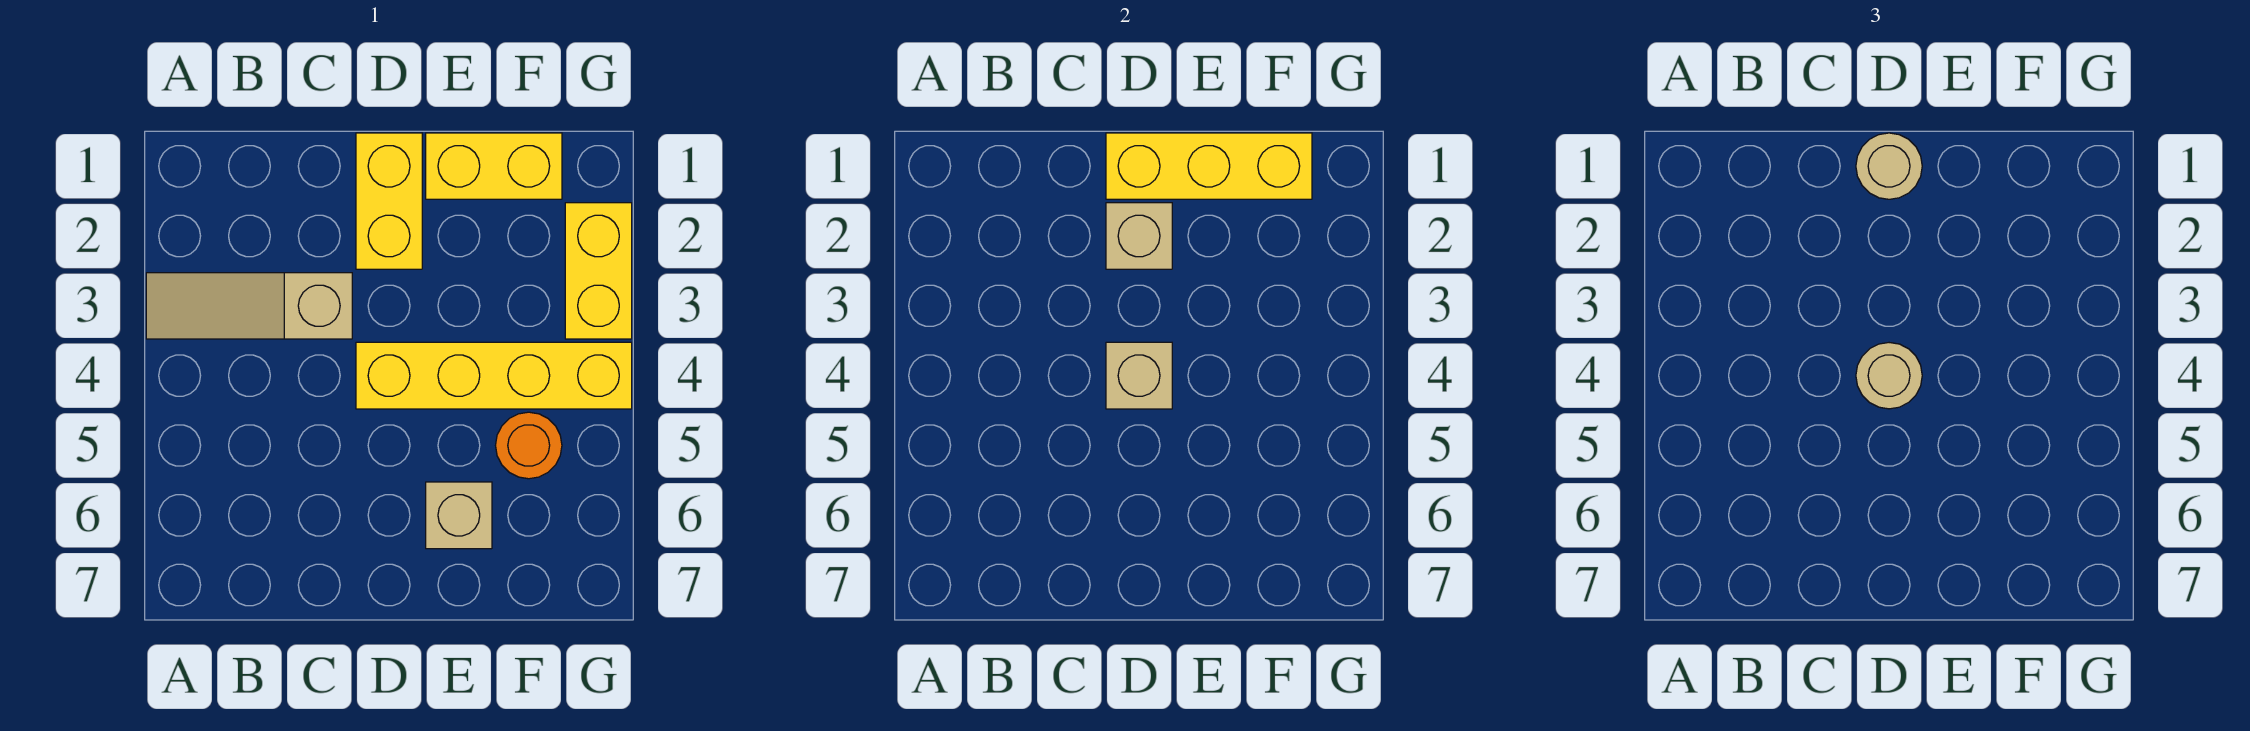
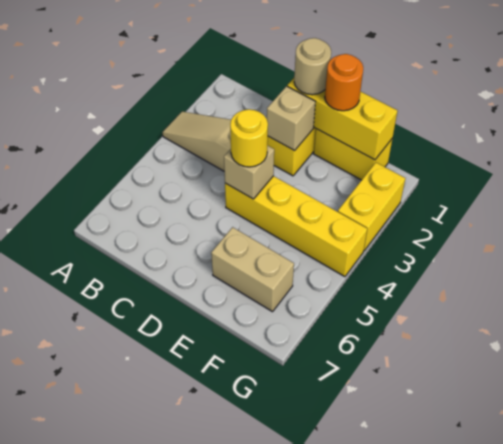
tan round brick D4 level 3 -> yellow round brick D4 level 3
tan brick E6 level 1 -> tan brick E6:F6 level 1
orange round brick F5 level 1 -> orange round brick E1 level 3

